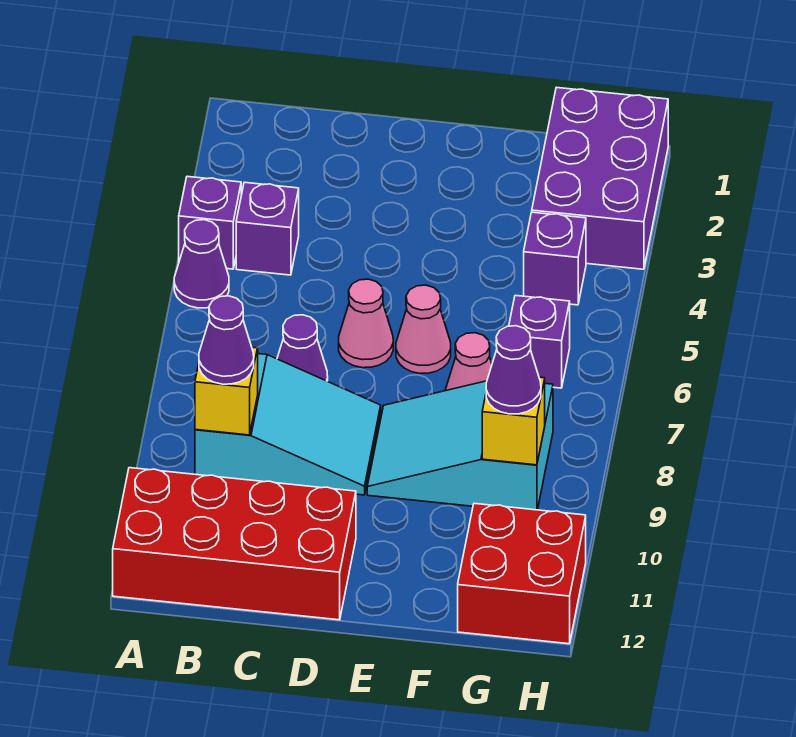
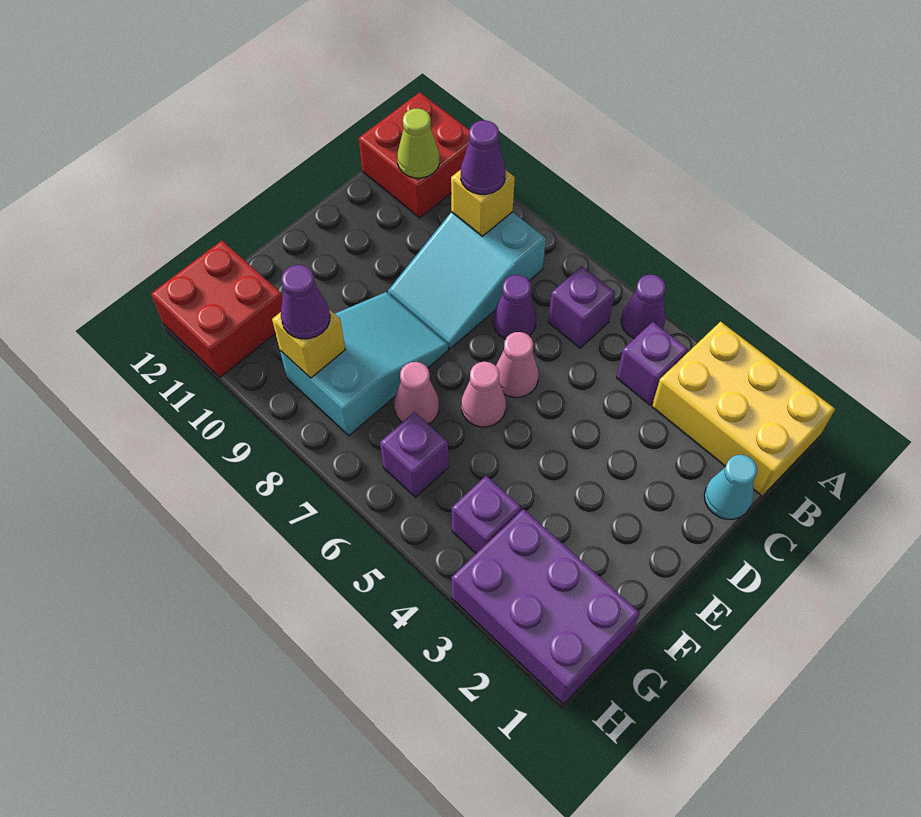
none -> yellow brick A1:B3 level 1
purple brick A4 level 1 -> purple brick B6 level 1
red brick A11:D12 level 1 -> red brick A11:B12 level 1
none -> lime cone B11 level 2
none -> cyan cone C1 level 1

